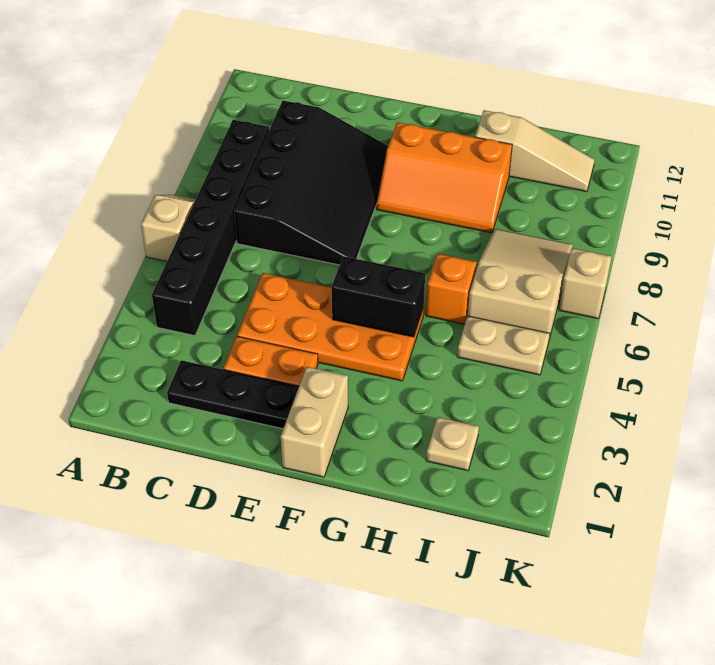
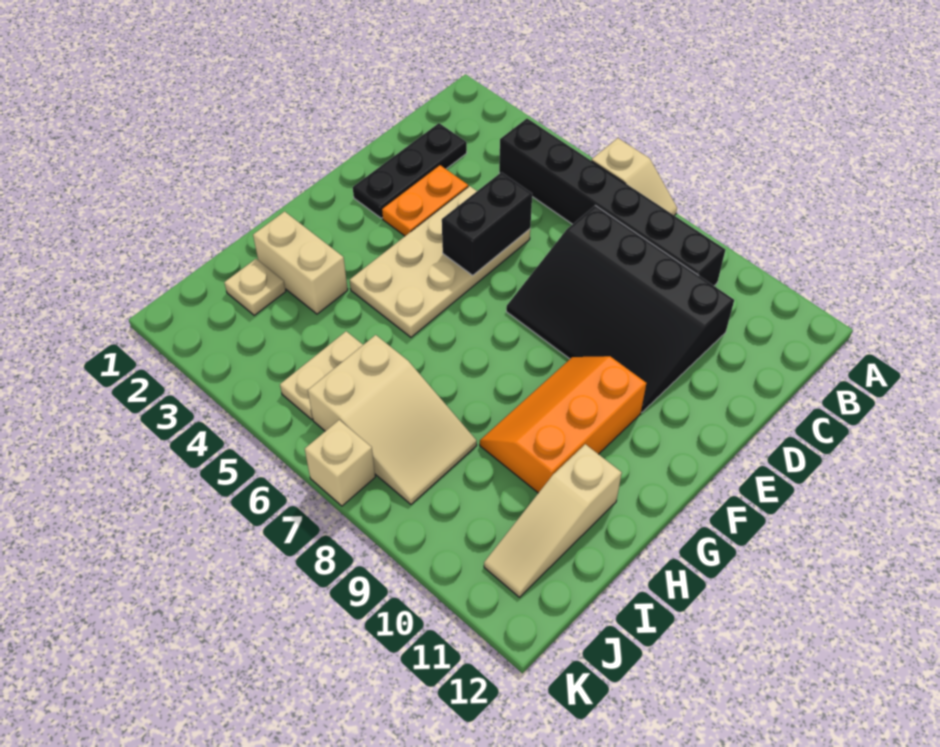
orange plate D4:G5 level 1 -> tan plate D4:G5 level 1
tan brick F1:F2 level 1 -> tan brick H2:H3 level 1
black brick F5:G5 level 2 -> black brick D5:E5 level 2
orange brick H6 level 1 -> none

